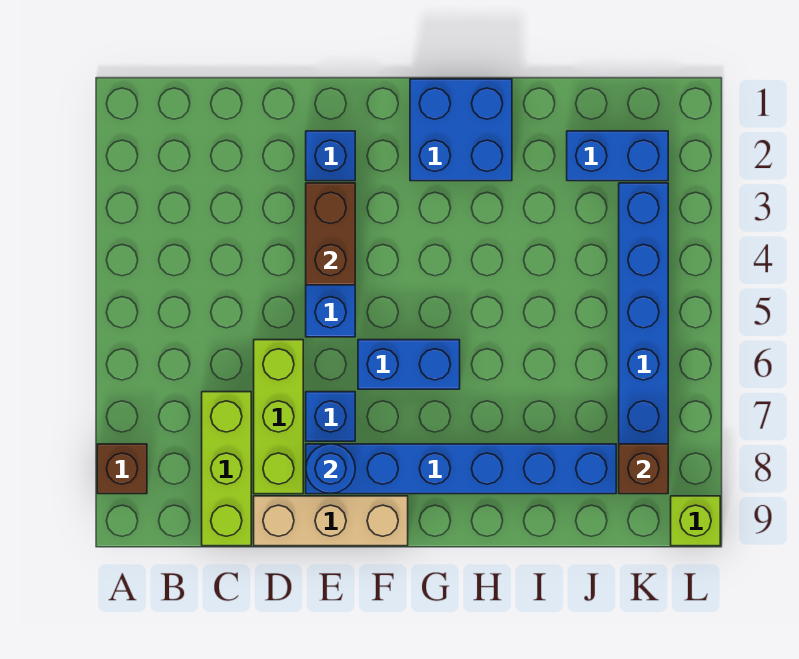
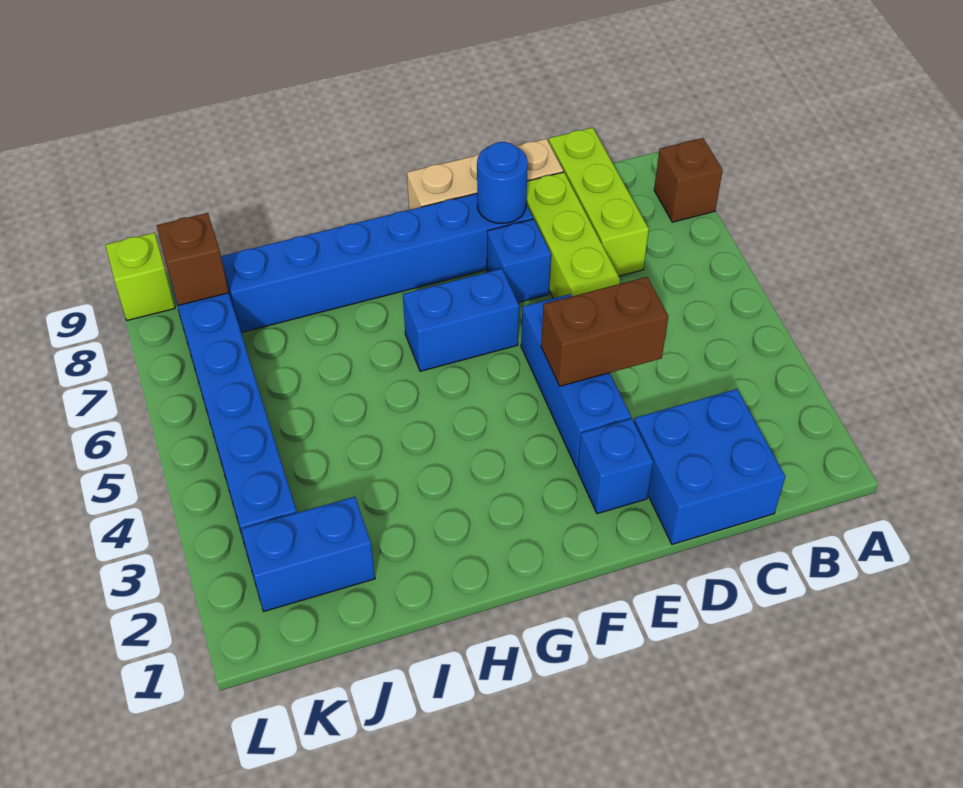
brown brick E3:E4 level 2 -> brown brick D4:E4 level 2
blue brick G1:H2 level 1 -> blue brick C1:D2 level 1

